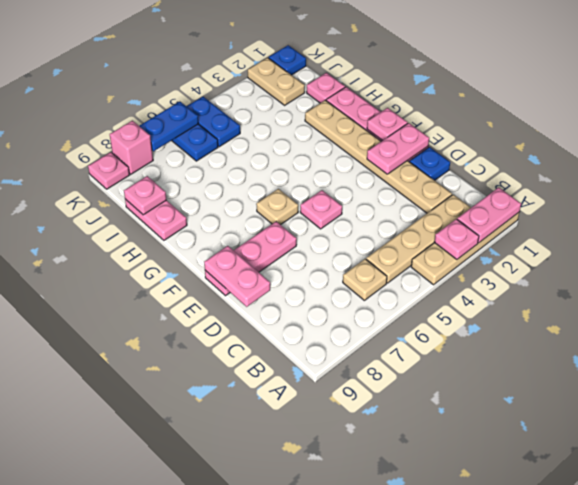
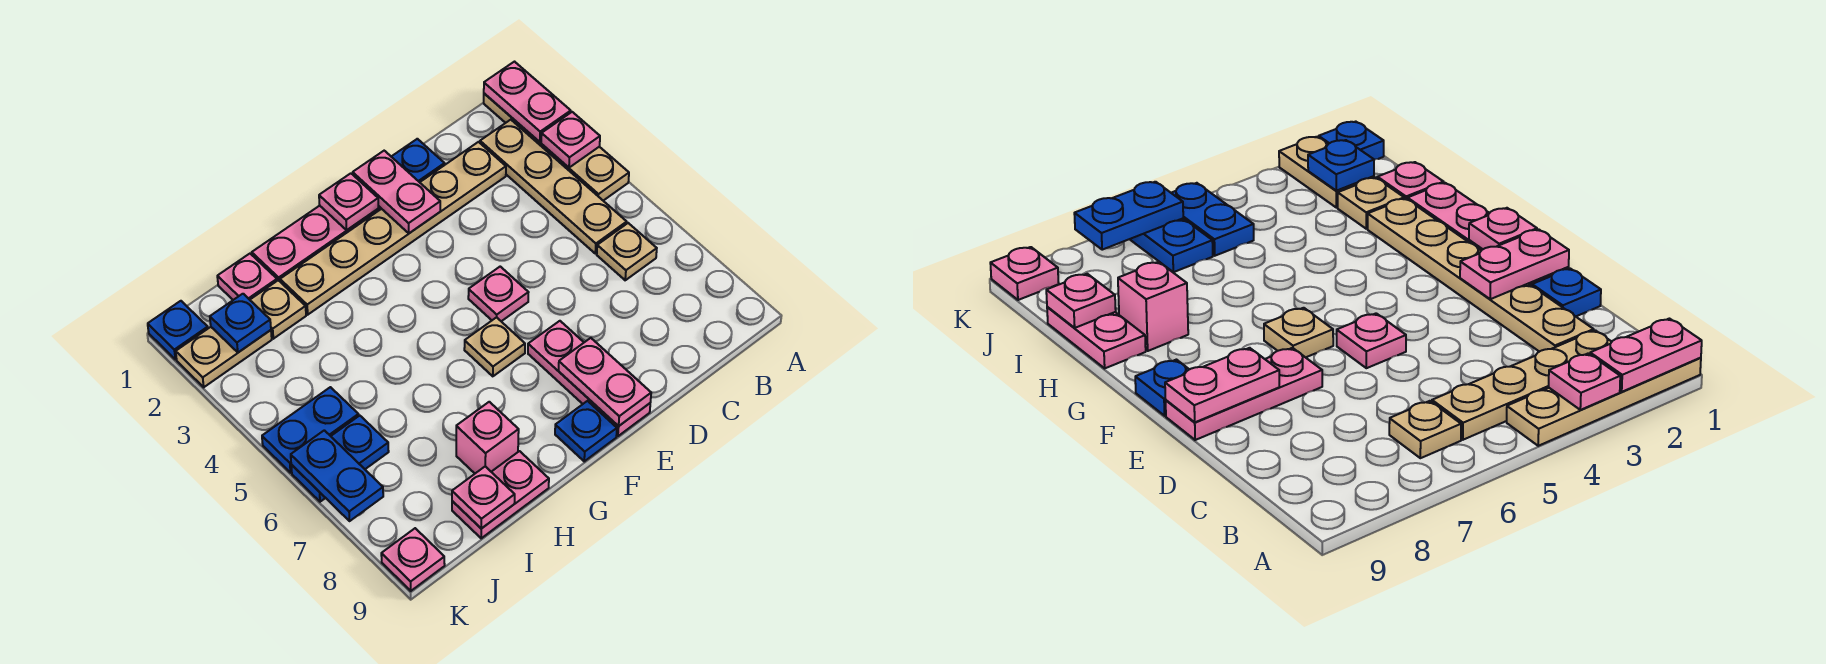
pink plate D9:E9 level 2 -> pink plate E8:E9 level 2
none -> blue plate F9 level 1
none -> tan plate I2 level 1
none -> blue plate J2 level 2
pink brick K8 level 1 -> pink brick H8 level 1

